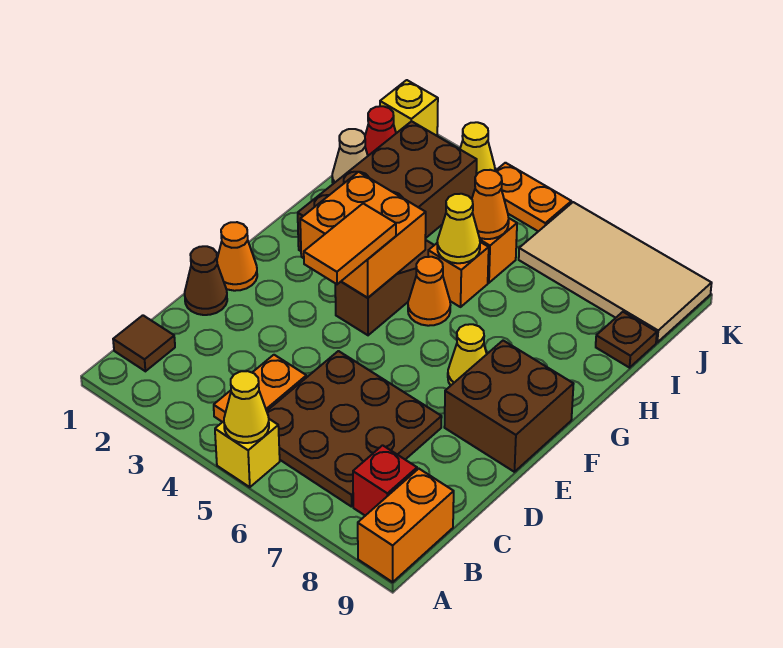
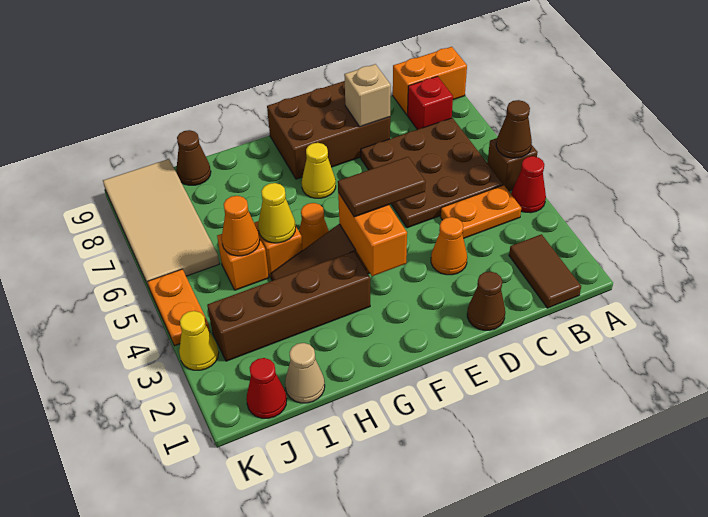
none -> red cone A4 level 1
yellow brick A5 level 1 -> brown brick A5 level 1
yellow cone A5 level 2 -> brown cone A5 level 2
brown tile B1 level 1 -> brown tile B1:B2 level 1
none -> tan brick D8 level 2
orange cone E1 level 1 -> orange cone D3 level 1
orange tile E4:F4 level 3 -> brown tile E4:F4 level 3
brown brick E8:F9 level 1 -> brown brick D8:F9 level 1
orange brick F3:G4 level 2 -> orange brick F3:F4 level 2
brown brick G2:J3 level 1 -> brown brick G3:J3 level 1
brown plate I9 level 1 -> brown cone I9 level 1
yellow brick K1 level 1 -> none

